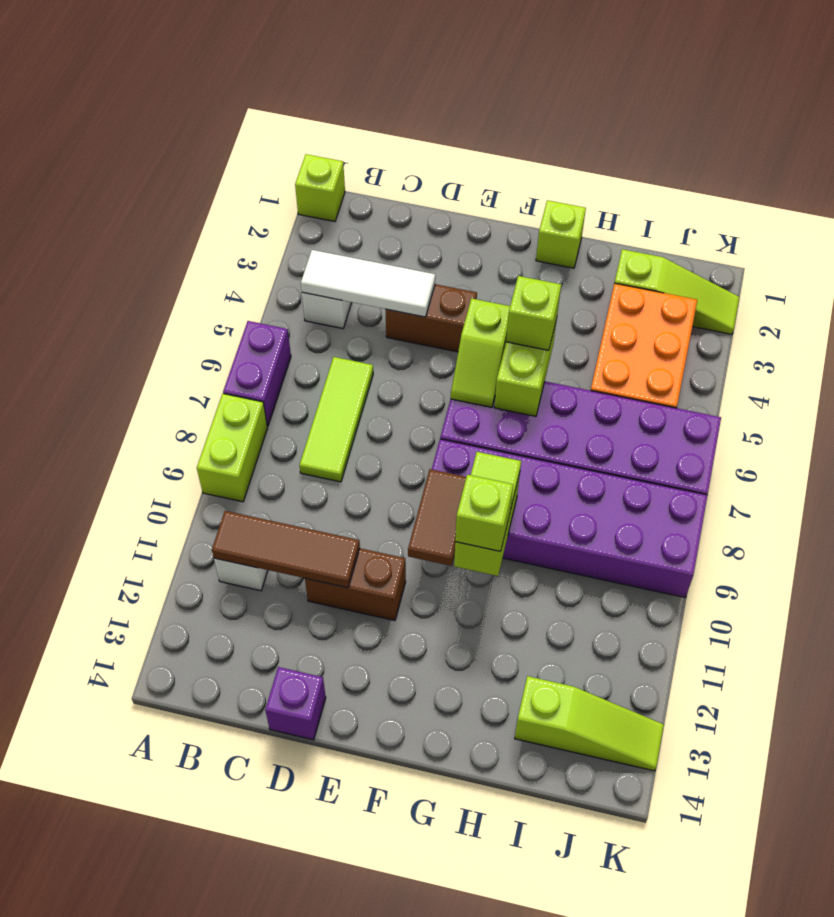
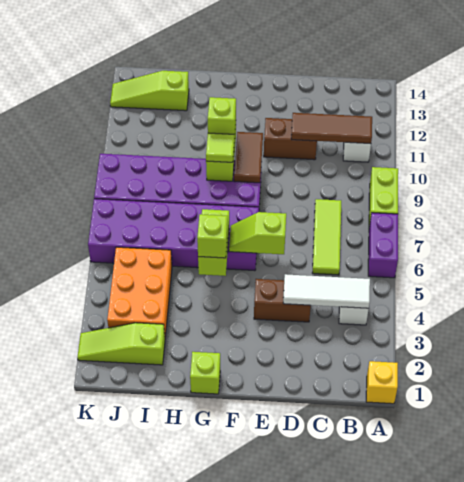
lime brick A1 level 1 -> yellow brick A1 level 1
purple brick D14 level 1 -> none
lime slope F5:F6 level 2 top 5 -> lime slope E6:F6 level 2 top E

